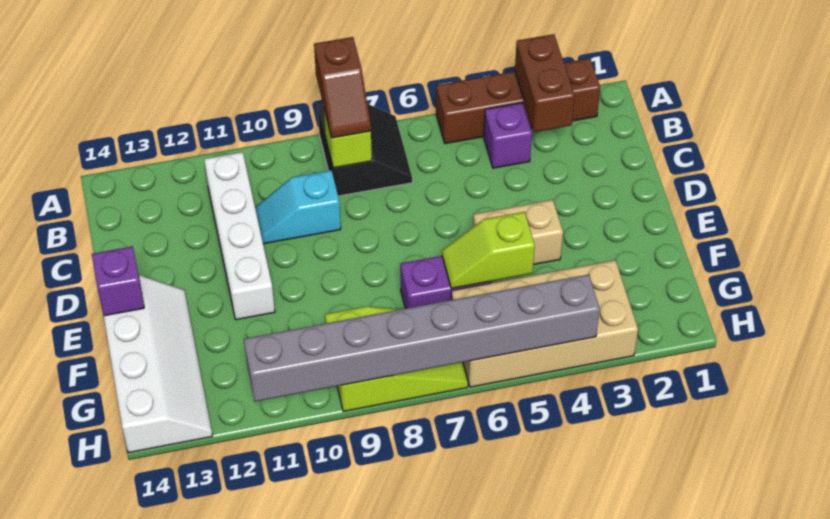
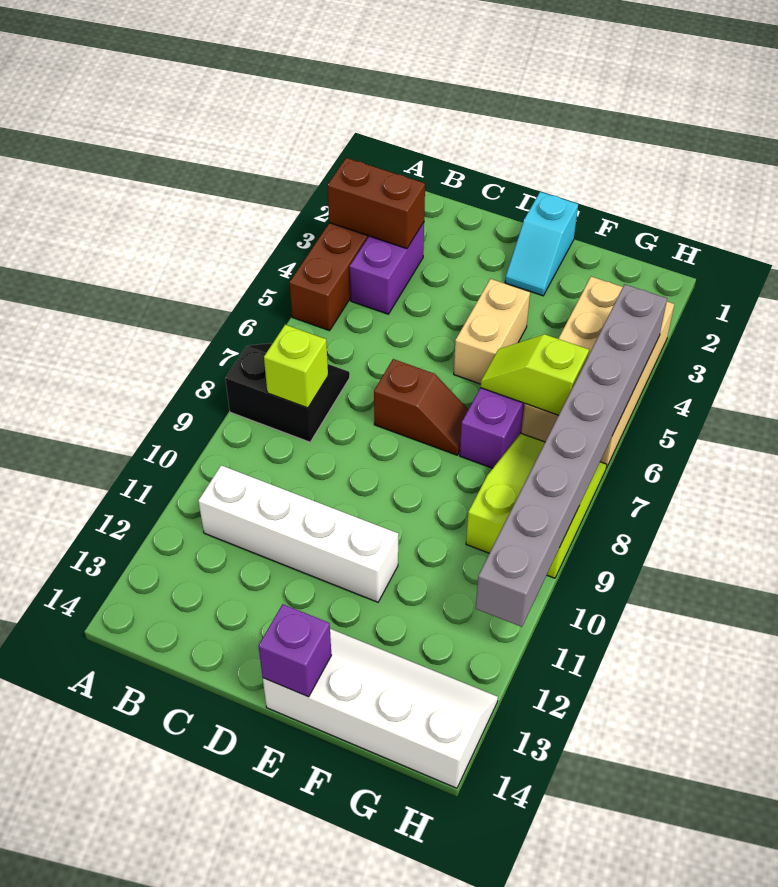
brown slope A8:B8 level 3 top A -> brown slope D7:E7 level 1 top D
purple brick B4 level 1 -> purple brick B3:B4 level 1
cyan slope C9:C10 level 1 top 9 -> cyan slope E1:E2 level 1 top 1
lime slope F5:F6 level 2 top 5 -> lime slope F6:G6 level 2 top G

